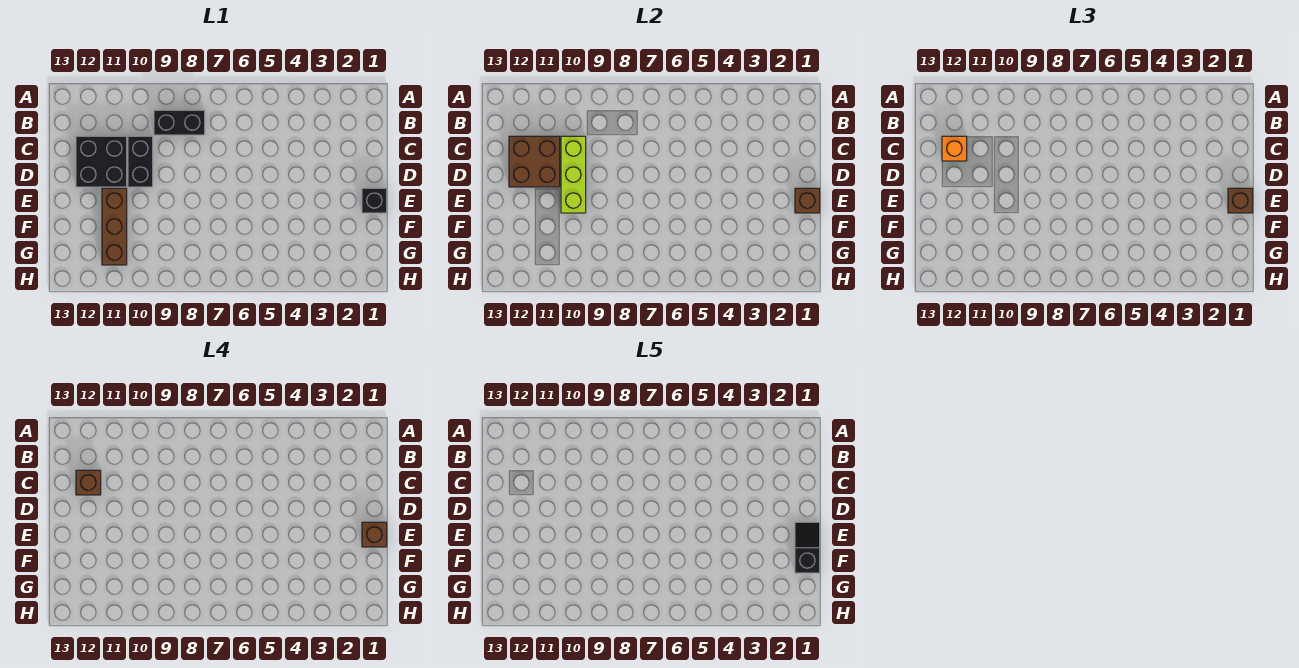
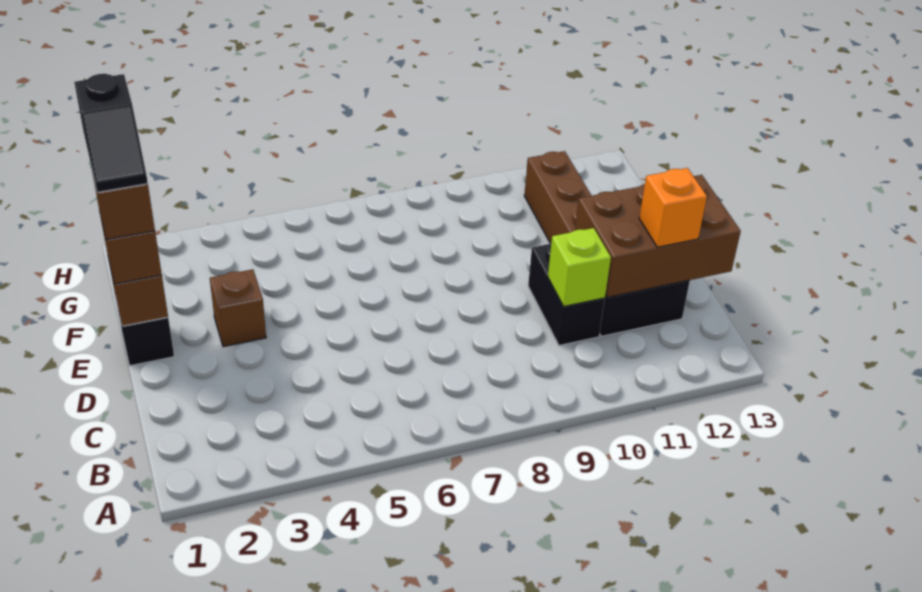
black brick B8:B9 level 1 -> none
lime brick C10:E10 level 2 -> lime brick C10 level 2
brown brick C11:D12 level 2 -> brown brick C11:D13 level 2
brown brick C12 level 4 -> brown brick E3 level 1

